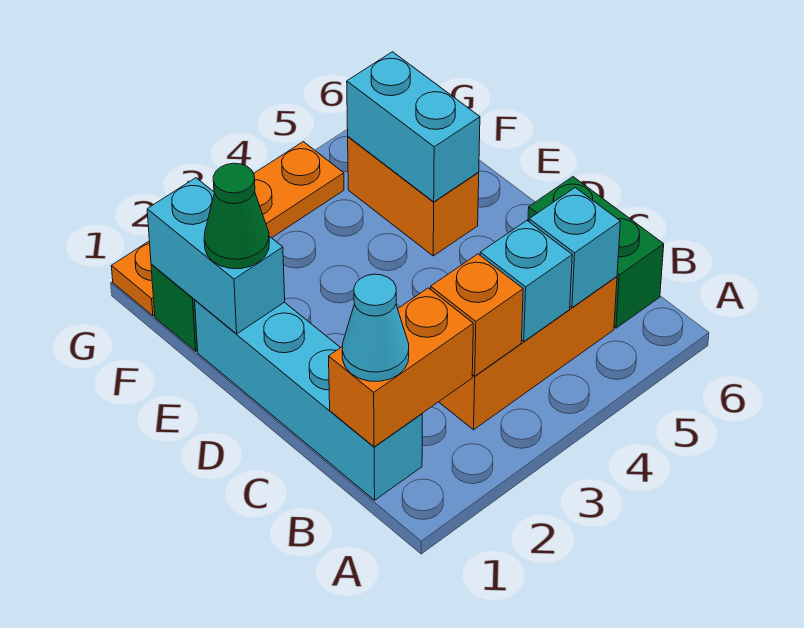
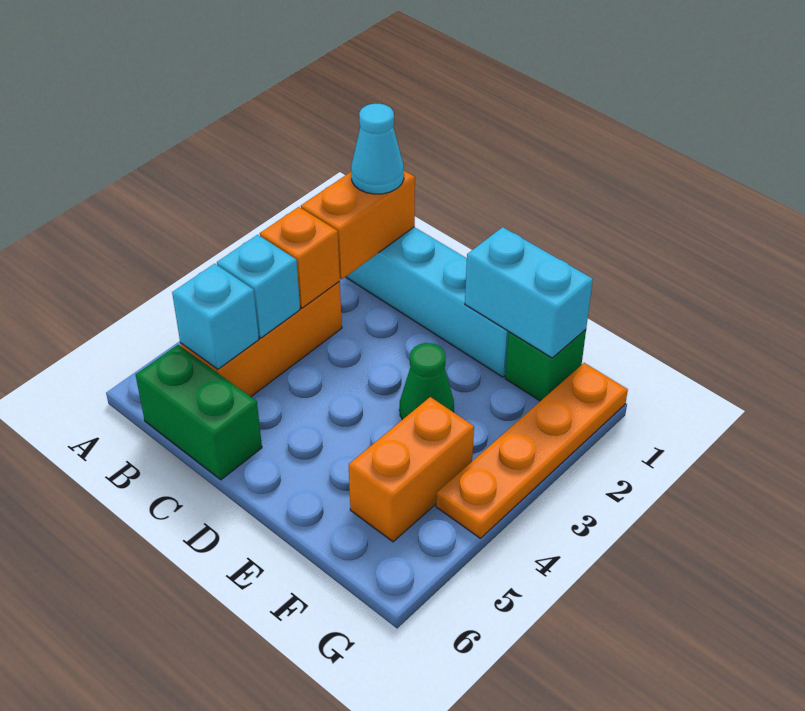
green cone E1 level 3 -> green cone E3 level 1
orange brick E5:F5 level 1 -> orange brick F4:F5 level 1
cyan brick E5:F5 level 2 -> none

